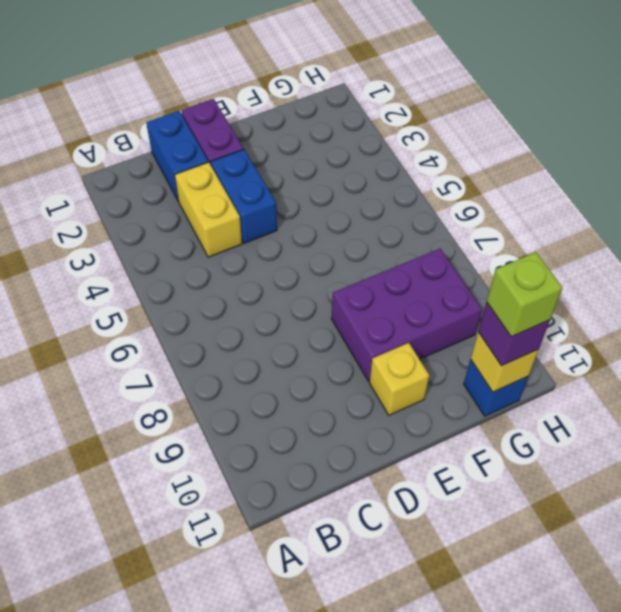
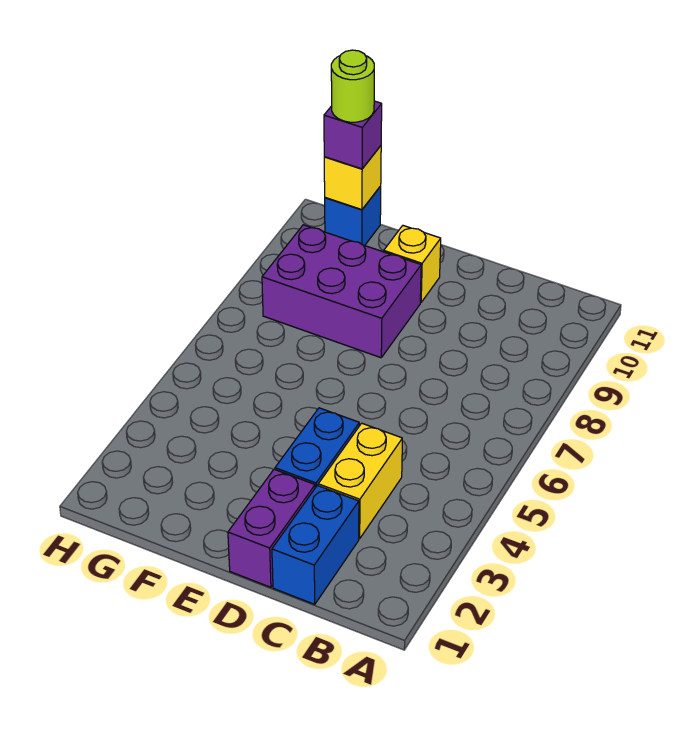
lime brick G11 level 4 -> lime round brick G11 level 4

